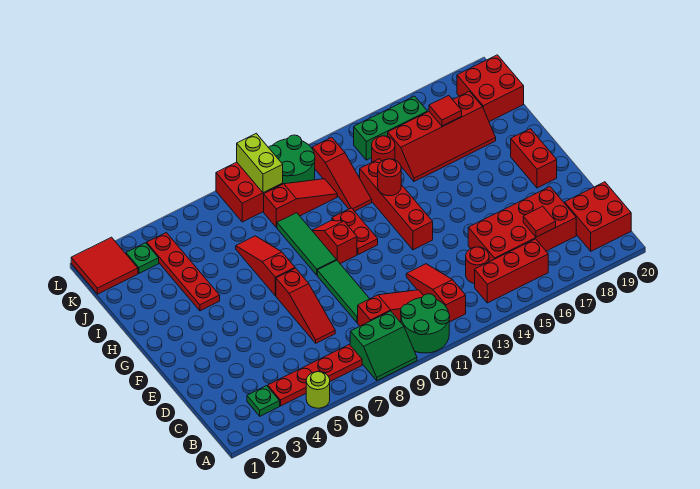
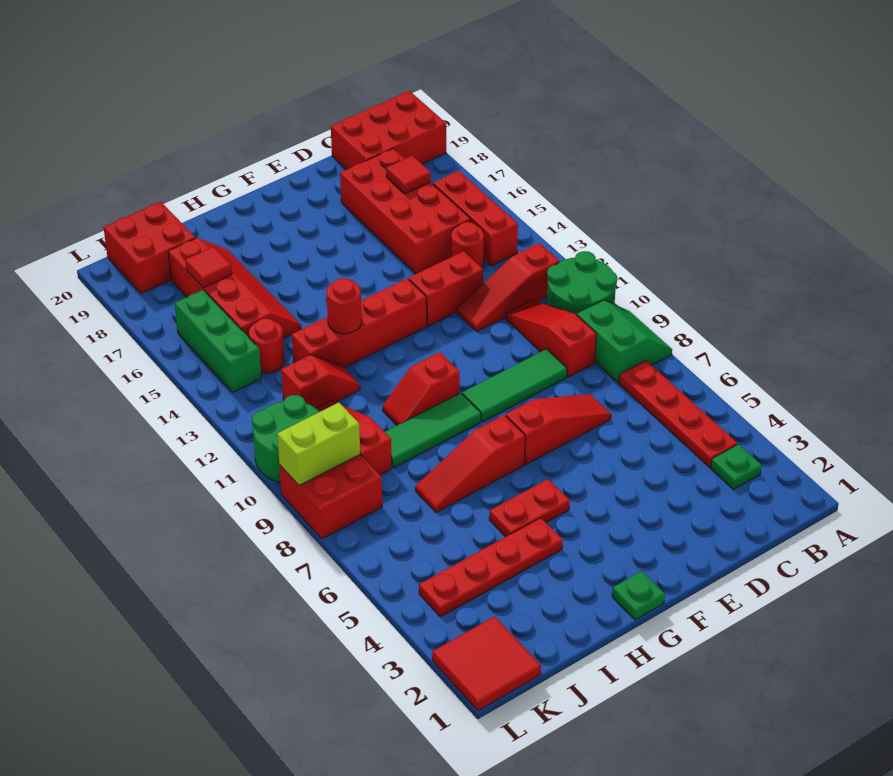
lime round brick A5 level 1 -> none
red brick B19:C20 level 1 -> red brick A19:C20 level 1
red brick F19:G19 level 1 -> red brick D13:E13 level 1
red plate G11:H11 level 1 -> red plate G5:H5 level 1
red slope I12:K12 level 1 top K -> red slope I12:J12 level 1 top J
green plate K3 level 1 -> green plate G1 level 1

